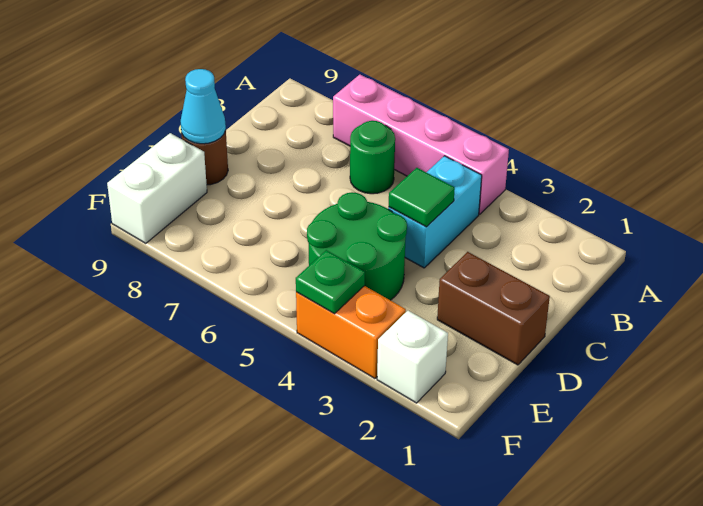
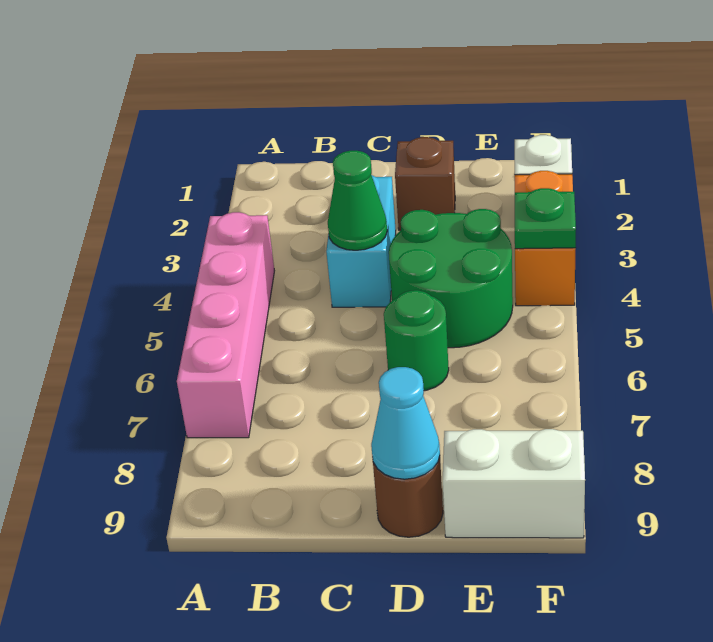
cyan brick B4:C4 level 1 -> cyan brick C3:C4 level 1
green round brick B6 level 1 -> green round brick D6 level 1
green tile C4 level 2 -> green cone C4 level 2
brown brick D1:D2 level 1 -> brown brick D2 level 1

